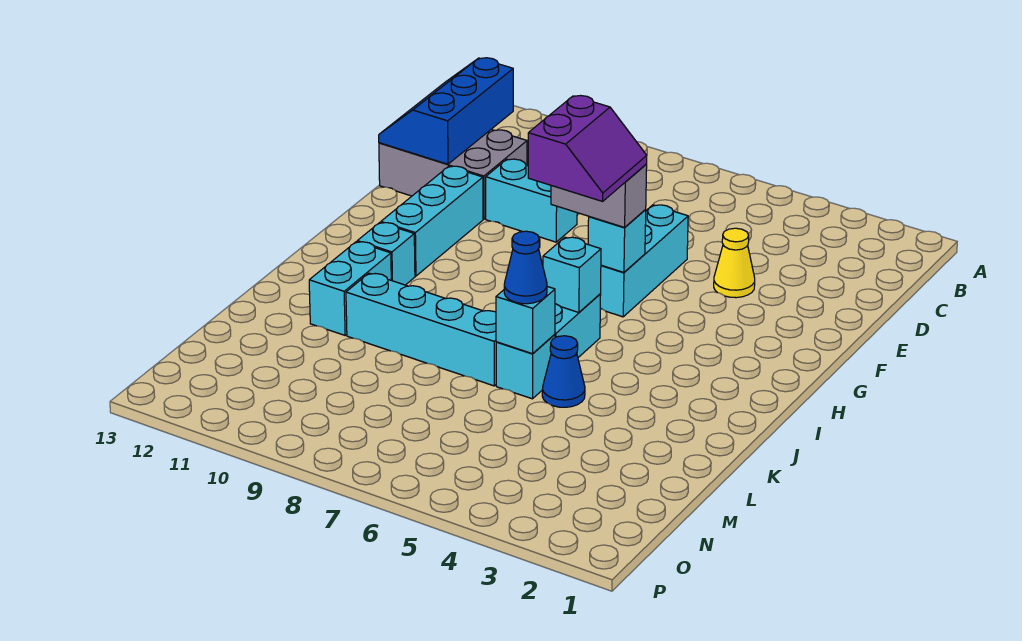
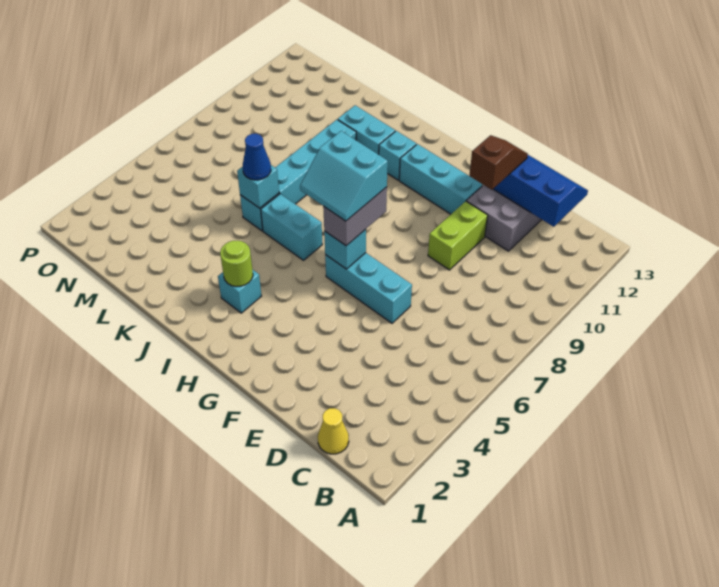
yellow cone E4 level 1 -> yellow cone C1 level 1
cyan brick E9:E10 level 1 -> lime brick E9:E10 level 1
none -> brown slope E11:E12 level 3 top 11
purple slope G6:H7 level 4 top 7 -> cyan slope G6:H7 level 4 top 7
none -> lime round brick I3 level 2
cyan brick I6 level 2 -> cyan brick I3 level 1
blue cone K5 level 1 -> none

